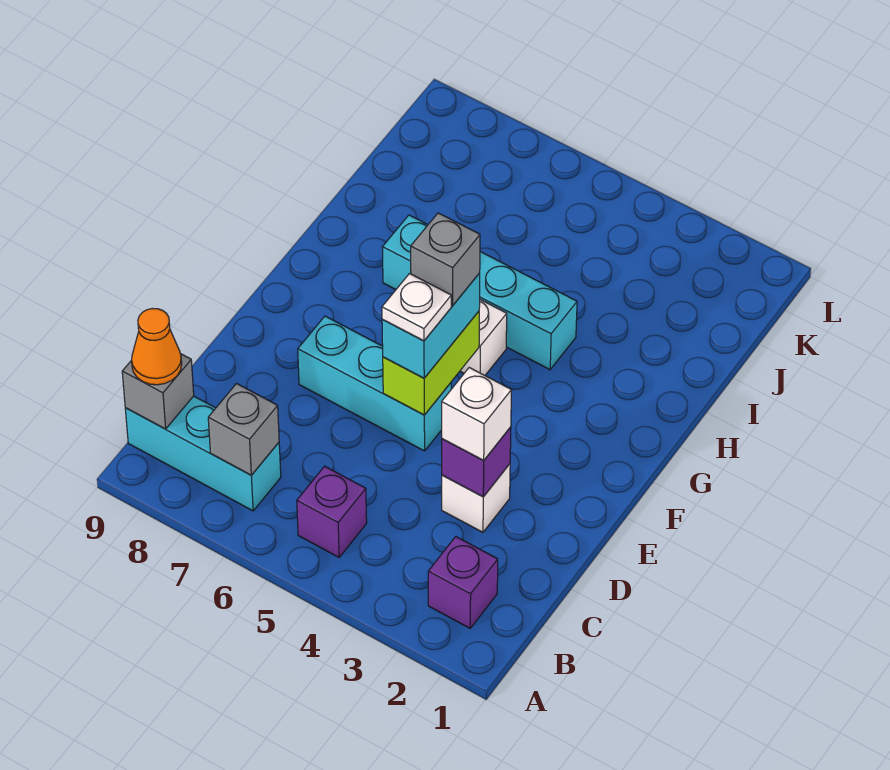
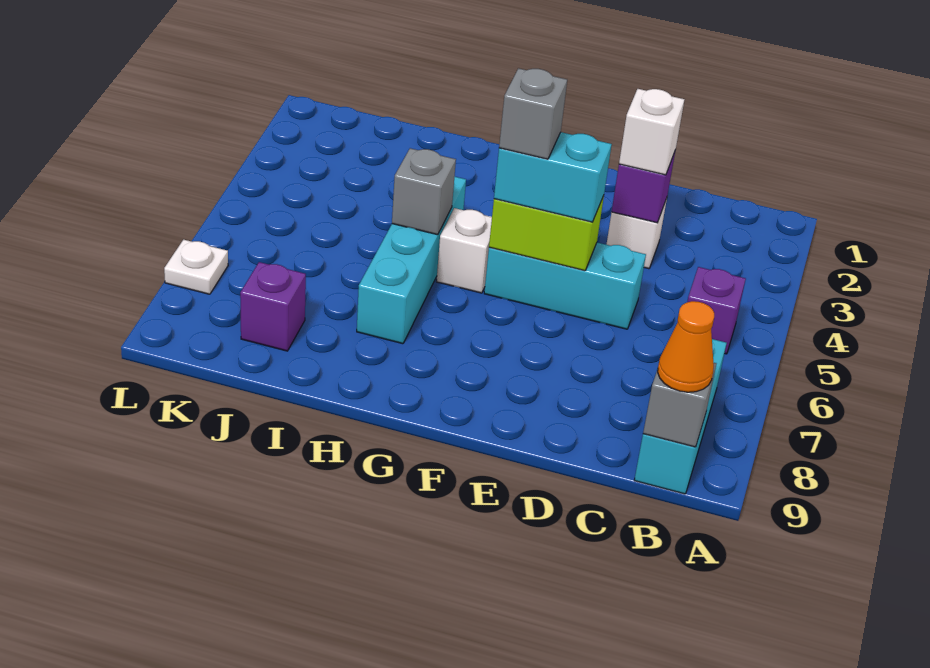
purple brick B2 level 1 -> purple brick J8 level 1
grey brick B7 level 2 -> grey brick H5 level 2
cyan brick E5:E7 level 1 -> cyan brick D5:F5 level 1
white plate E5 level 4 -> white plate L7 level 1

